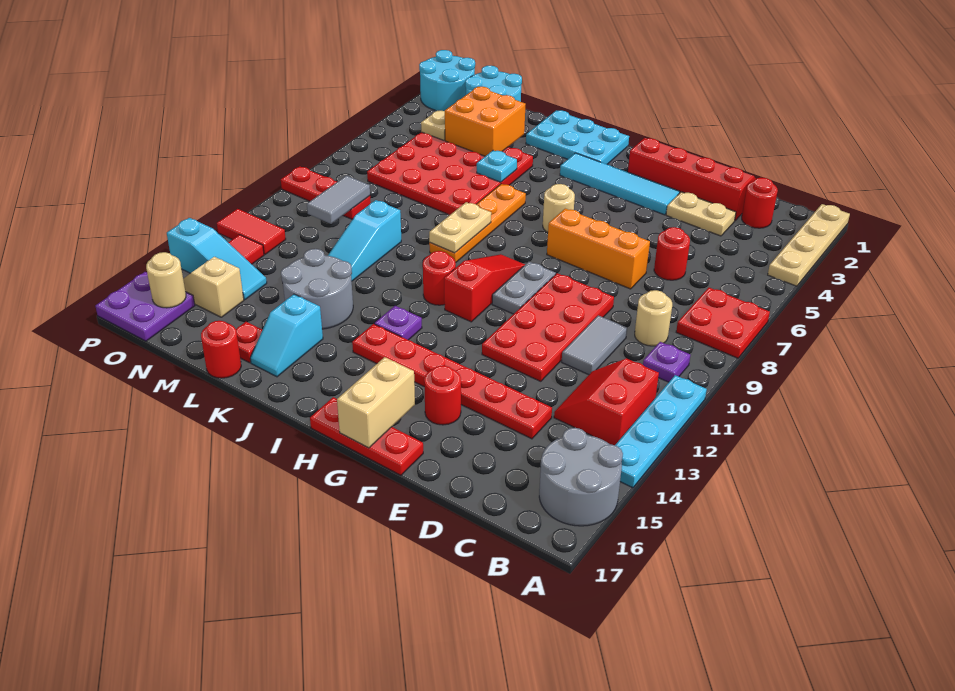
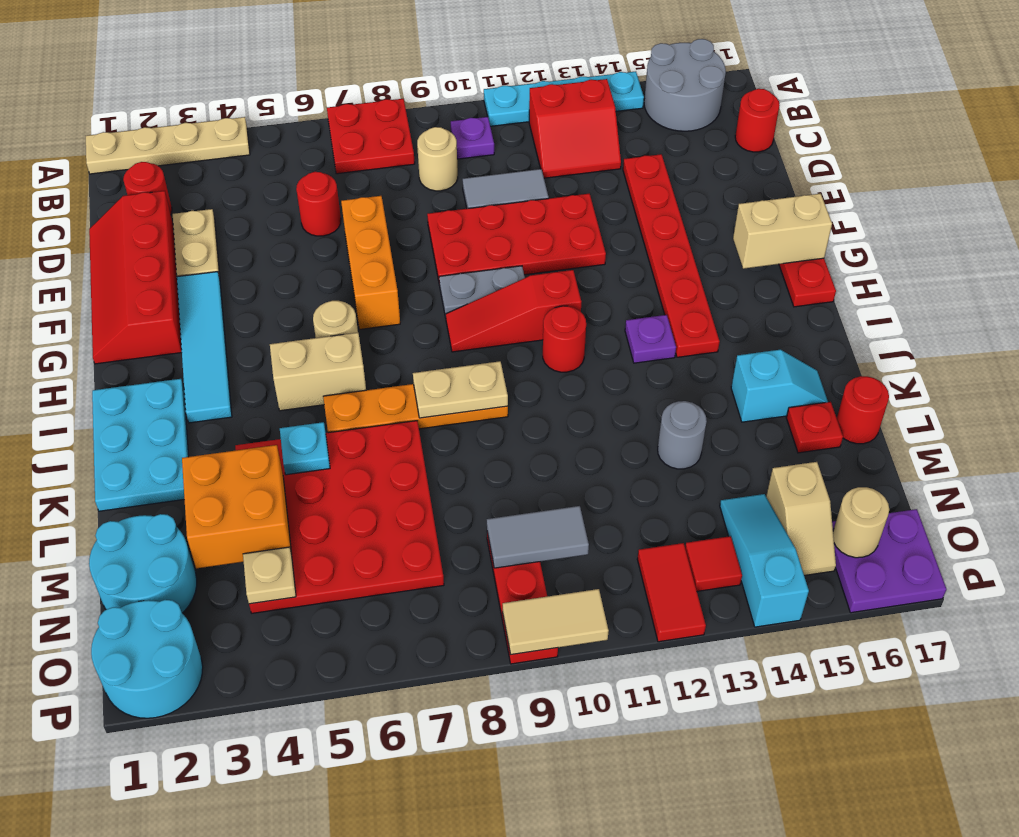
red round brick F15 level 1 -> red round brick C17 level 1
none -> tan brick I5:I6 level 1
grey round brick K13:L14 level 1 -> grey round brick L13 level 1
cyan slope L10:L12 level 1 top 10 -> none
none -> tan tile P9:P10 level 2

